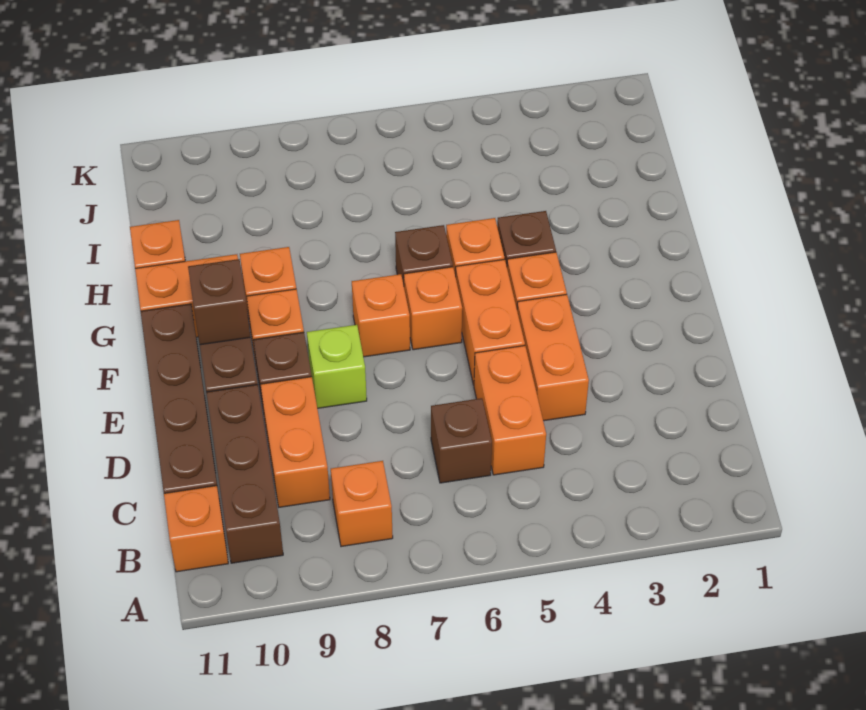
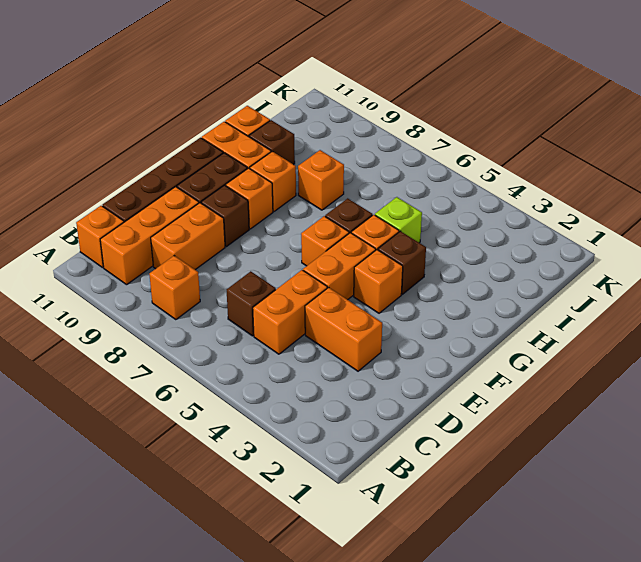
brown brick B10:D10 level 1 -> orange brick B10:D10 level 1
orange brick D4:E4 level 1 -> orange brick D3:D4 level 1
lime brick E8 level 1 -> lime brick H5 level 1
orange brick F7 level 1 -> orange brick H8 level 1
brown brick F10 level 2 -> brown brick H10 level 1

